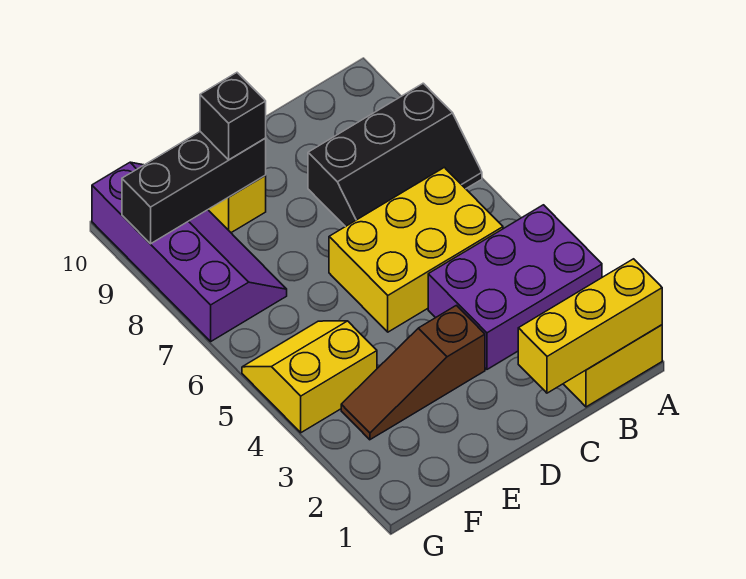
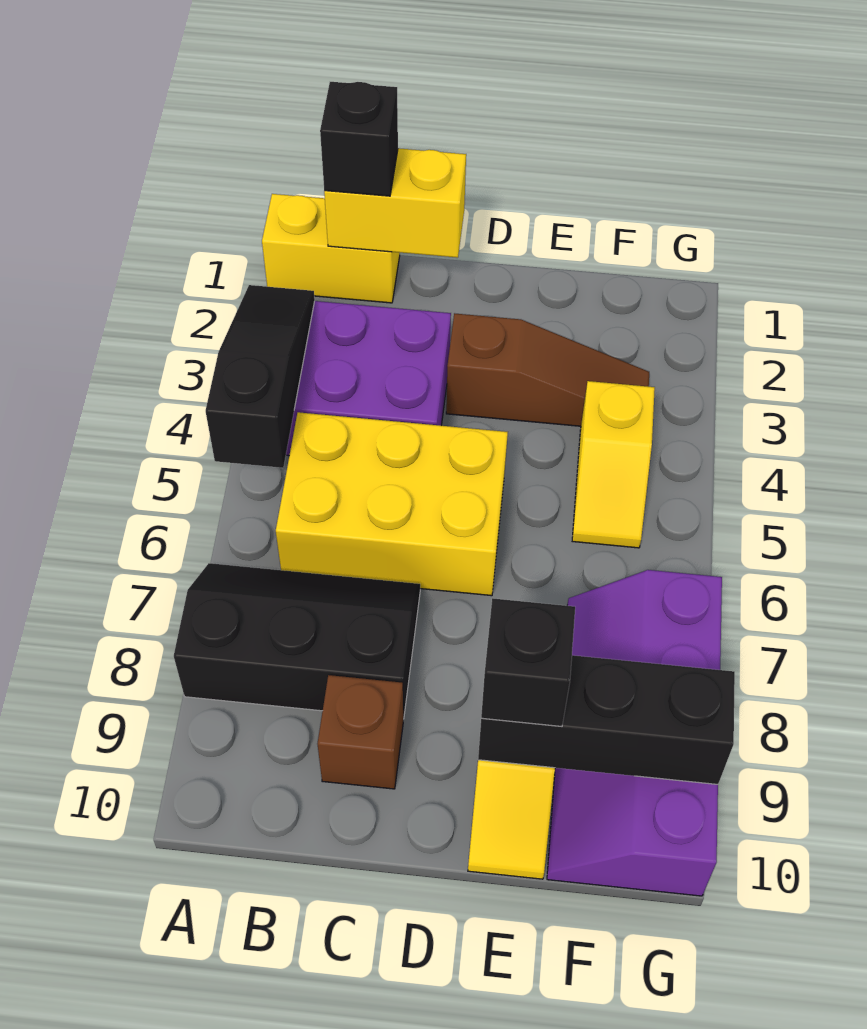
yellow brick A1:C1 level 2 -> yellow brick B1:C1 level 2
none -> black slope A3:A5 level 2 top 5
none -> black brick B1 level 3
none -> brown brick C9 level 1
yellow slope F4:G5 level 1 top 4 -> yellow slope F4:F5 level 1 top 4

